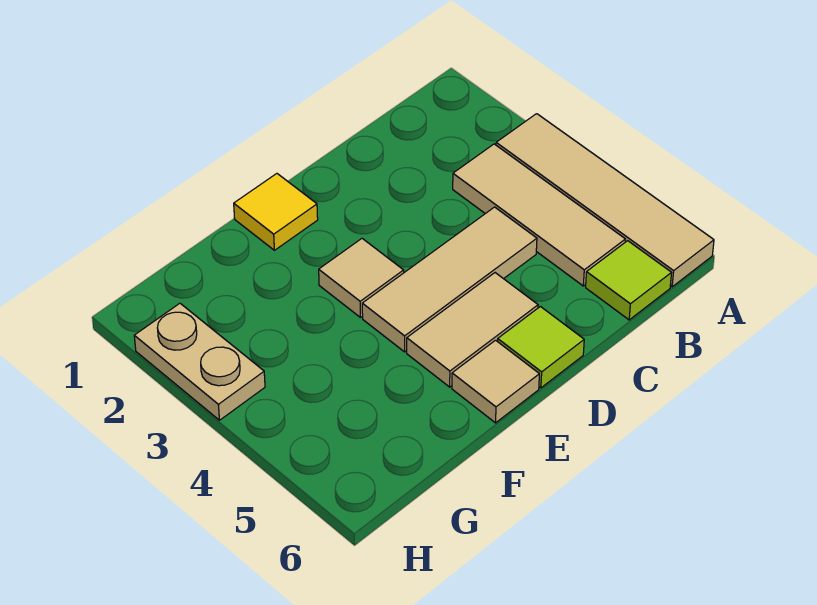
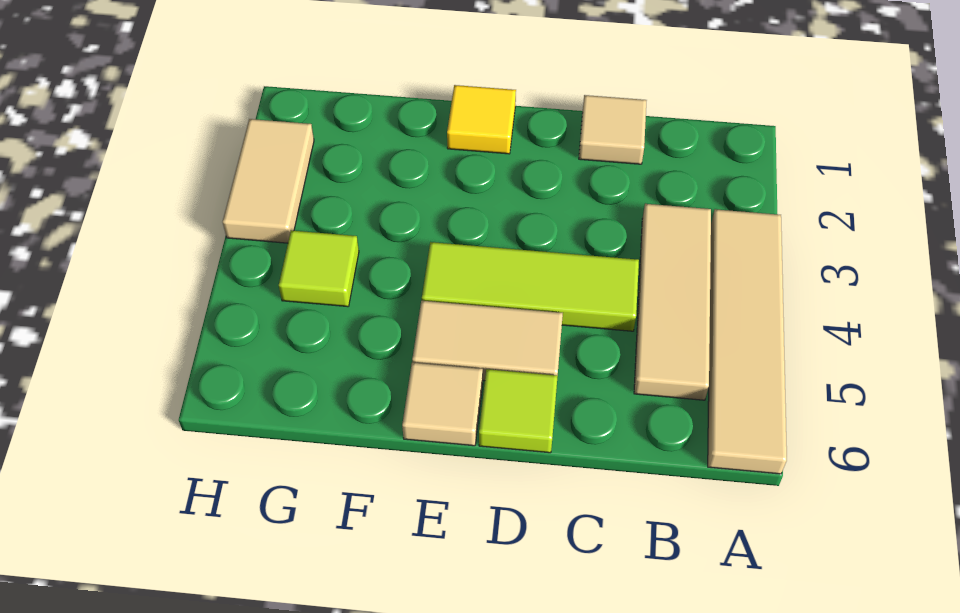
lime tile B6 level 1 -> lime tile G4 level 1
tan tile C4:E4 level 1 -> lime tile C4:E4 level 1
tan tile E3 level 1 -> tan tile C1 level 1
tan plate H2:H3 level 1 -> tan tile H2:H3 level 1

